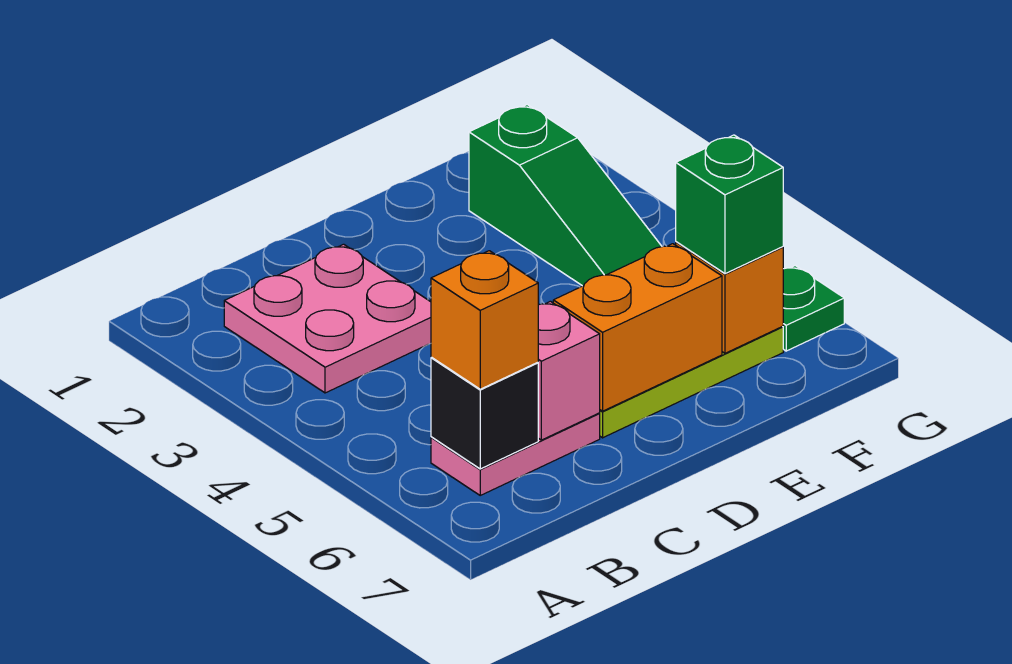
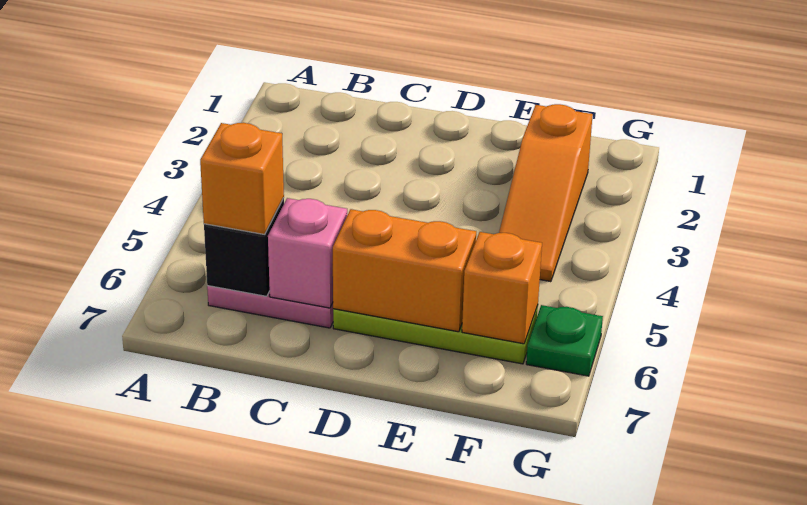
pink plate B2:C3 level 1 -> none
green slope F2:F4 level 1 top 2 -> orange slope F2:F4 level 1 top 2
green brick F6 level 3 -> none

